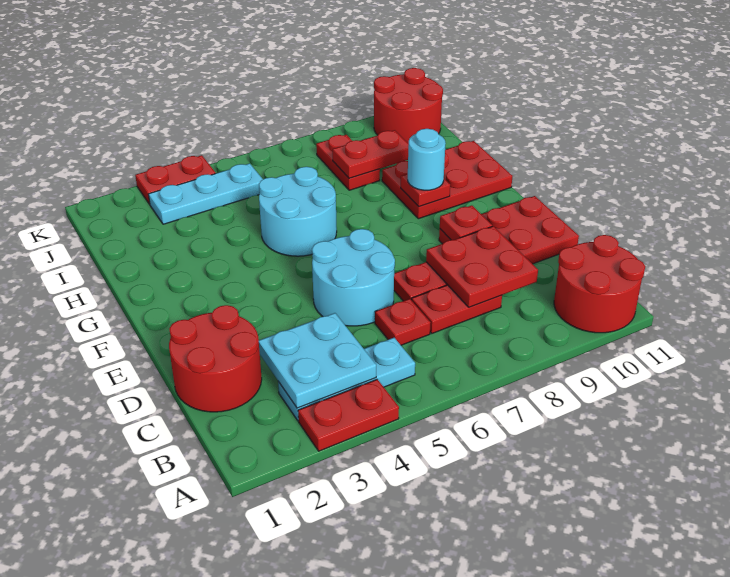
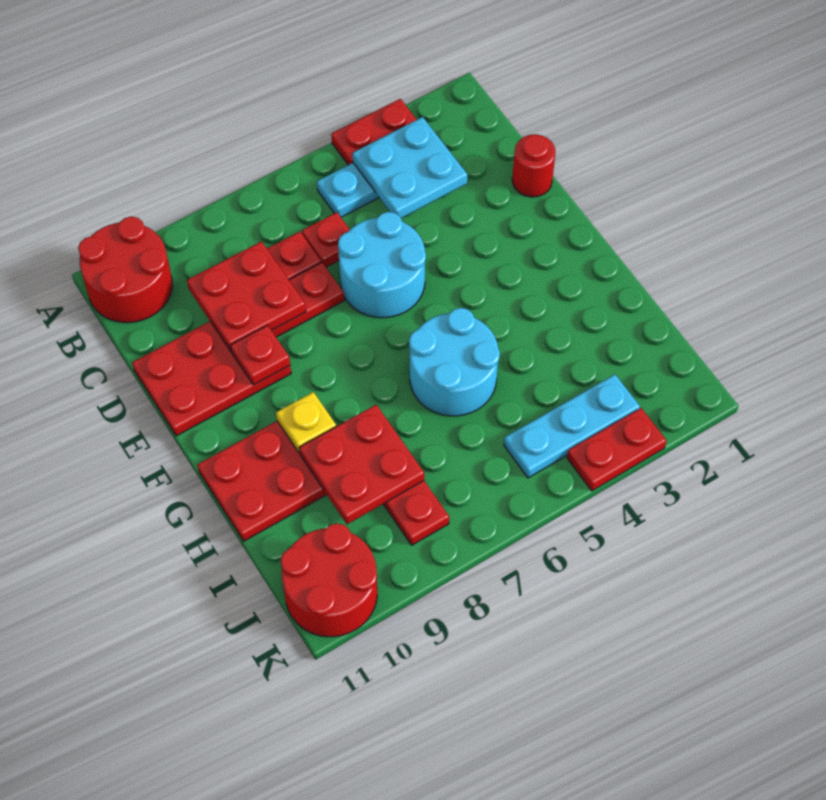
red round brick C1:D2 level 1 -> red round brick D1 level 1
red plate G9 level 2 -> yellow plate G9 level 2
cyan round brick G9 level 3 -> none
red plate I8:I9 level 2 -> red plate H8:I9 level 2

